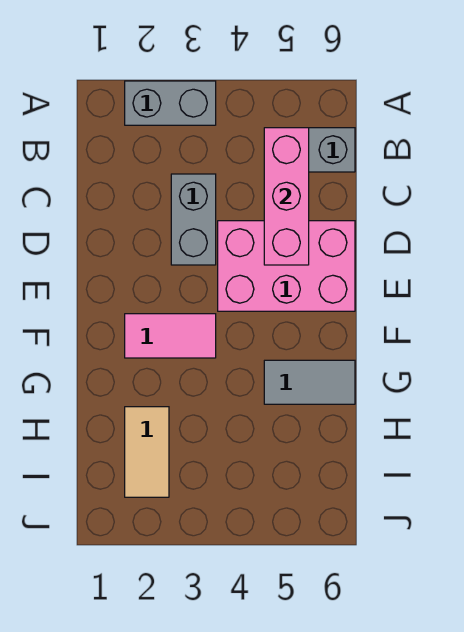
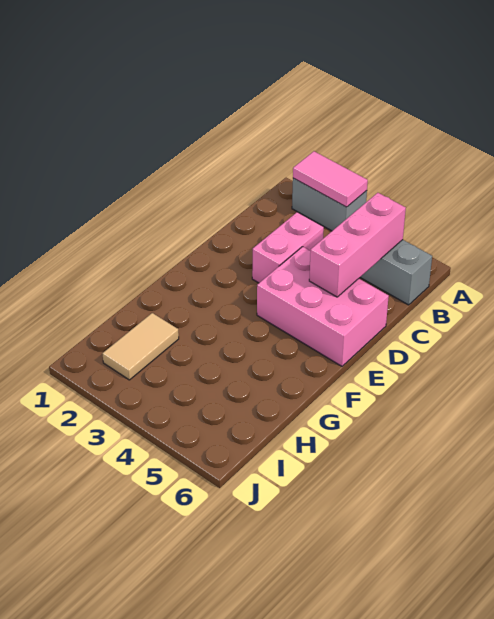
grey brick C3:D3 level 1 -> pink brick C3:D3 level 1
pink tile F2:F3 level 1 -> pink tile A2:A3 level 2
grey tile G5:G6 level 1 -> none

